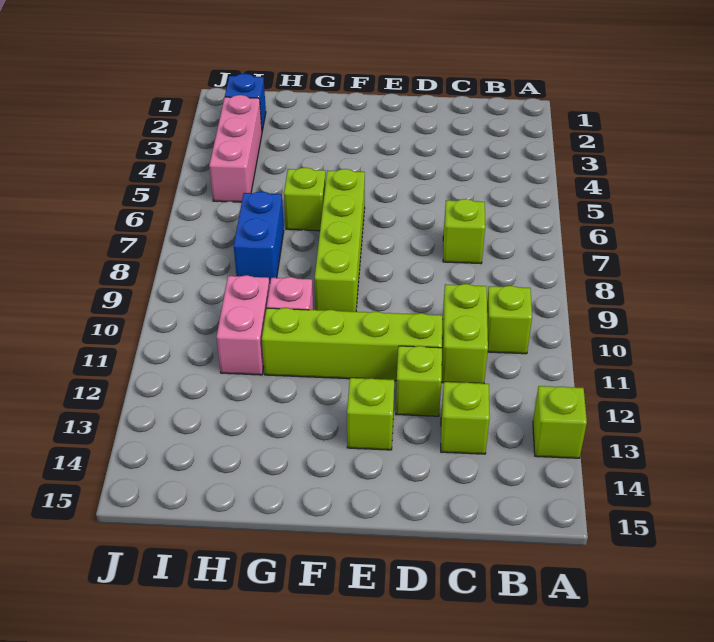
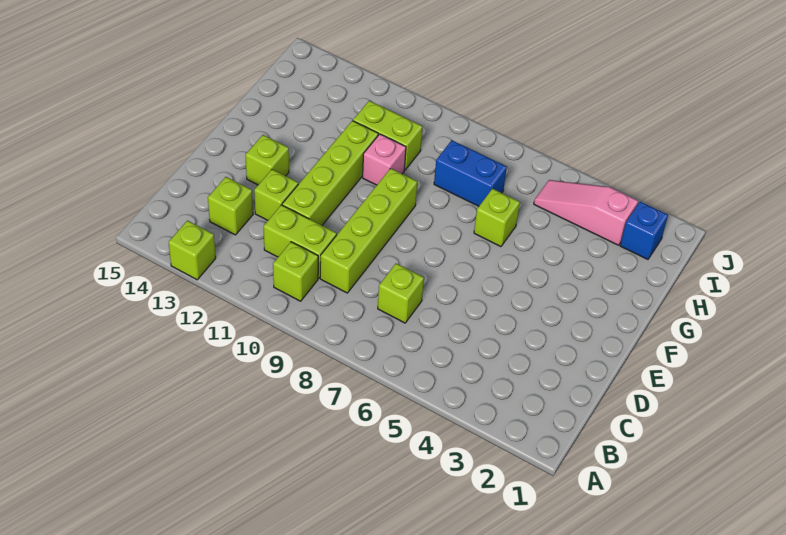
lime brick F6:F9 level 1 -> lime brick C9:F9 level 1
pink brick H10:H11 level 1 -> lime brick H10:H11 level 1
pink brick I3:I5 level 1 -> pink slope I3:I5 level 1 top 3

